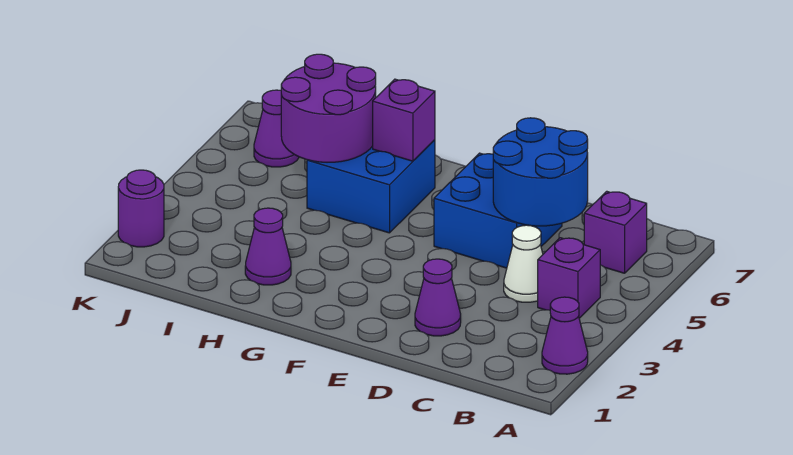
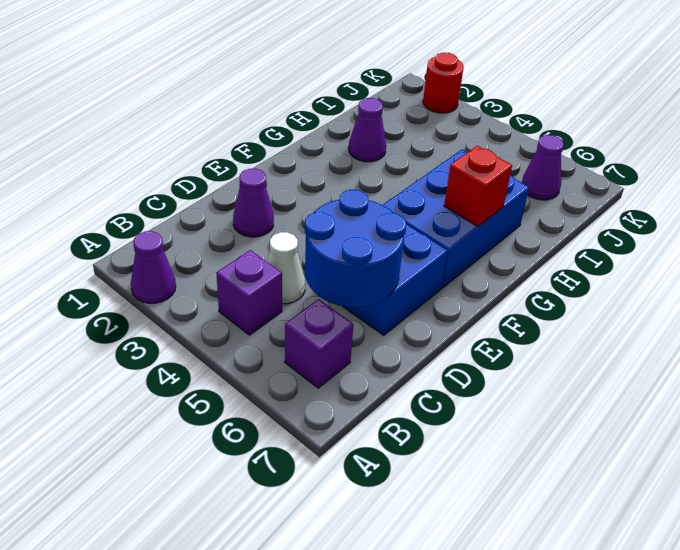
blue brick G5:H6 level 1 -> blue brick F5:H6 level 1
purple brick G6 level 2 -> red brick G6 level 2
purple round brick H5:I6 level 2 -> none
purple round brick K2 level 1 -> red round brick K2 level 1

